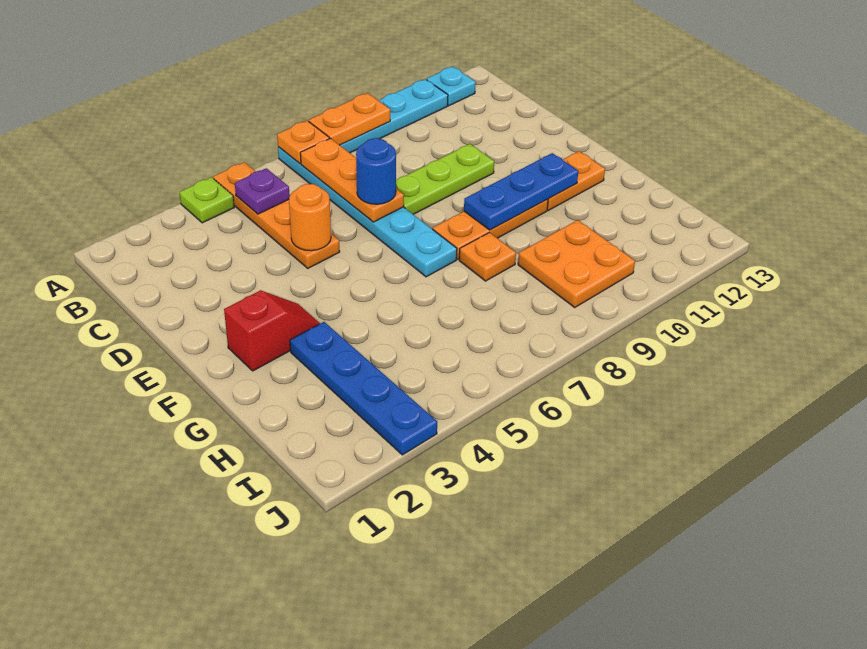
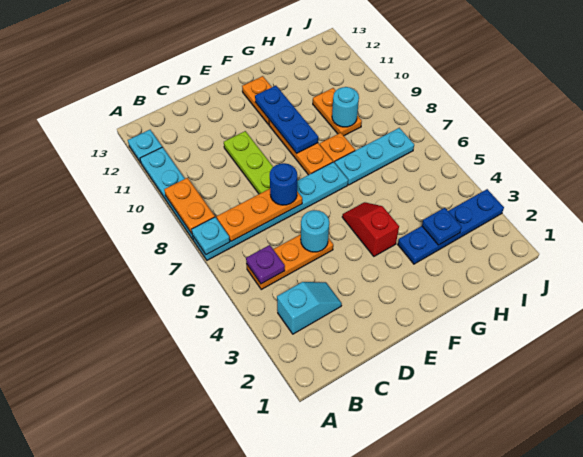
lime plate A4 level 1 -> none
orange plate A5:D5 level 1 -> orange plate B5:D5 level 1
orange plate A7 level 2 -> cyan plate A7 level 2
none -> cyan slope B3:C3 level 1 top B
orange round brick D5 level 2 -> cyan round brick D5 level 2
red slope F2:F3 level 1 top 2 -> red slope F4:F5 level 1 top 4
none -> cyan plate G7:I7 level 1
none -> blue plate H3 level 2
orange plate H9:I10 level 1 -> orange plate H9:H10 level 1
none -> cyan round brick H9 level 2

